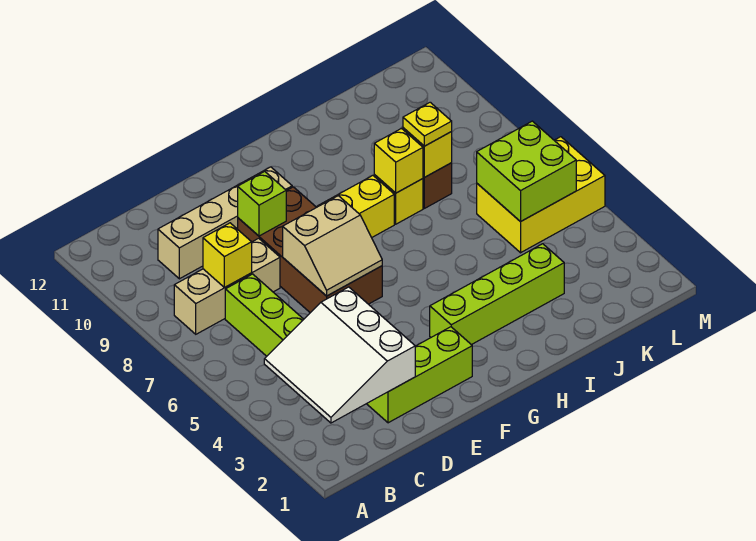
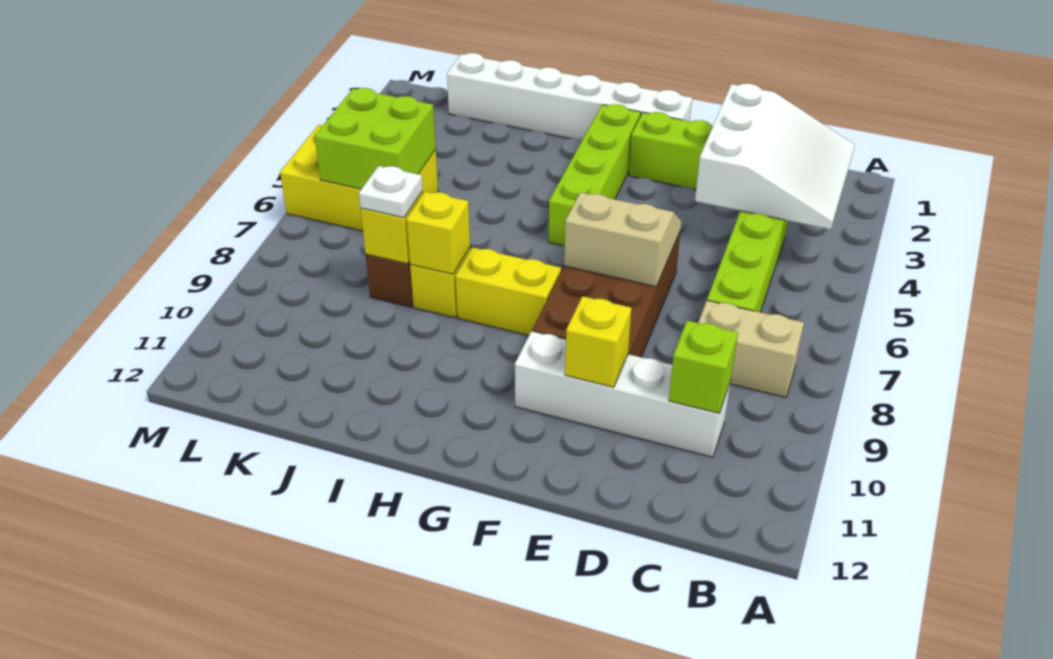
tan brick B8:D8 level 1 -> tan brick B8:C8 level 1
yellow brick C8 level 2 -> yellow brick E10 level 2
tan brick C10:F10 level 1 -> white brick C10:F10 level 1
lime brick E9 level 2 -> lime brick C10 level 2
none -> white brick F1:K1 level 1
lime brick G3:J3 level 1 -> lime brick G2:G5 level 1
yellow plate J8 level 3 -> white plate J8 level 3

